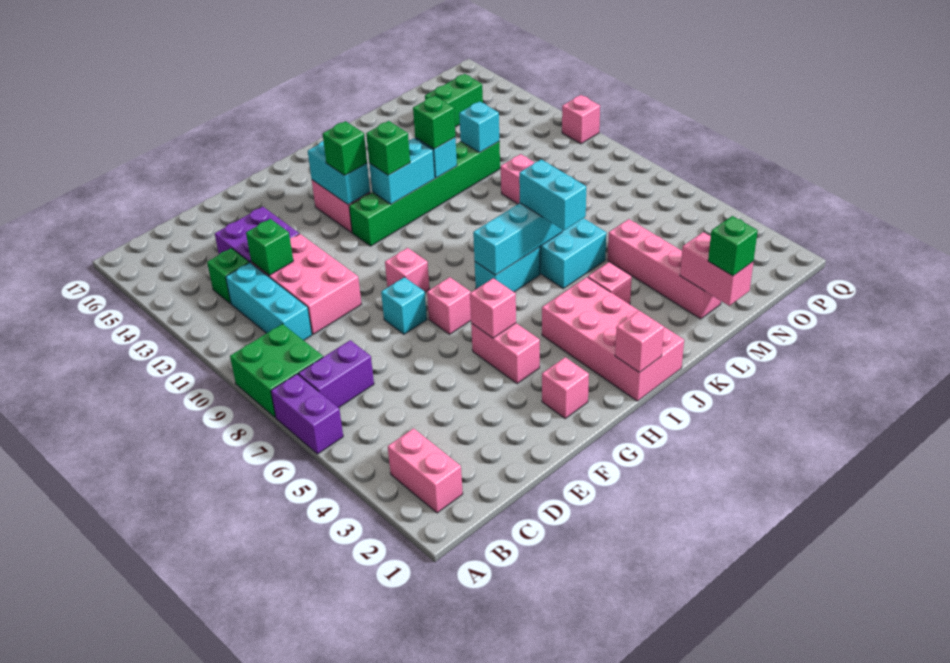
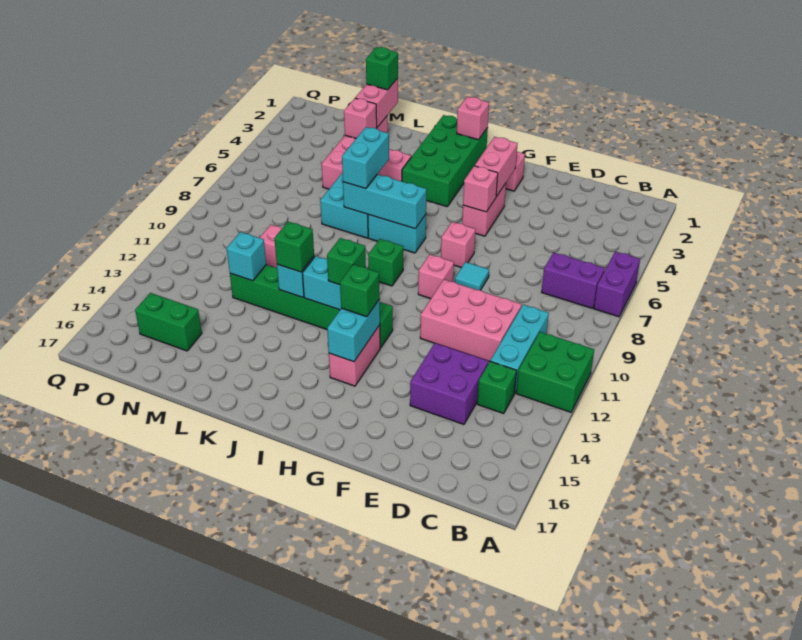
green brick A8:B9 level 1 -> green brick A11:B12 level 1
pink brick B2:B3 level 1 -> pink brick G3:G4 level 2
pink brick D10:E12 level 1 -> pink brick D10:F11 level 1
green brick D12 level 2 -> green brick I9 level 1
cyan brick F8 level 1 -> cyan tile F8 level 1
pink brick I1:J4 level 1 -> green brick I1:J4 level 1
pink brick Q11 level 1 -> pink brick M3 level 2

